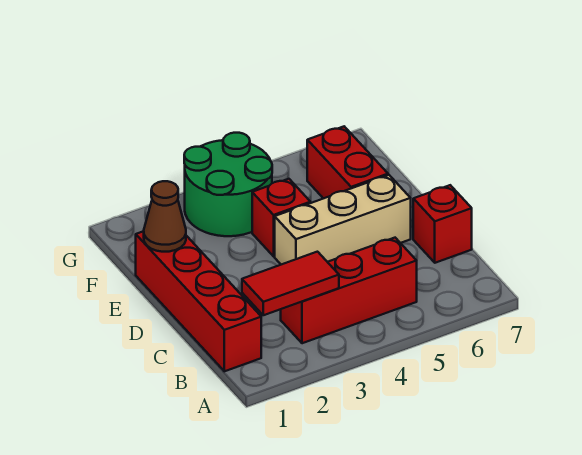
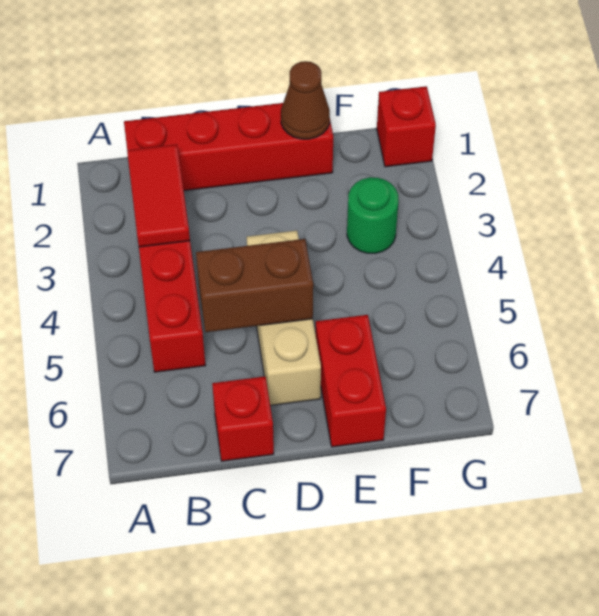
none -> brown brick C5:D5 level 2
red brick E4 level 1 -> red brick G1 level 1
red brick E6:F6 level 1 -> red brick E6:E7 level 1
green round brick F3:G4 level 1 -> green round brick F3 level 1

